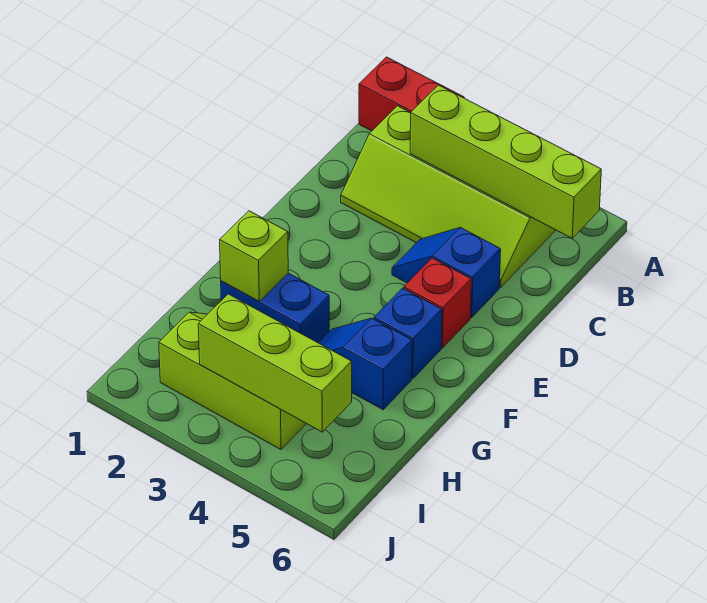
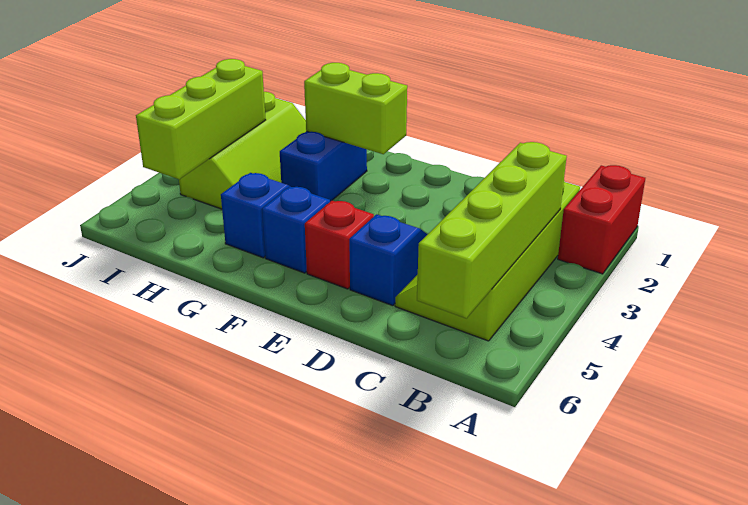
lime brick G2 level 2 -> lime brick F2:G2 level 2

